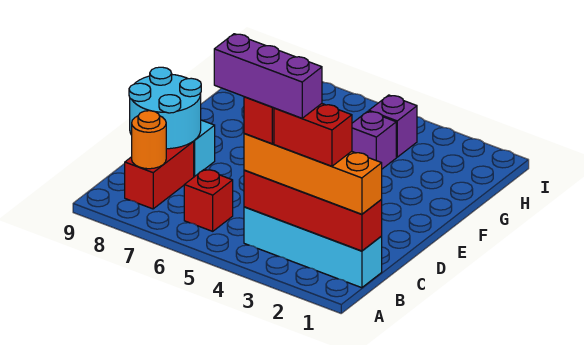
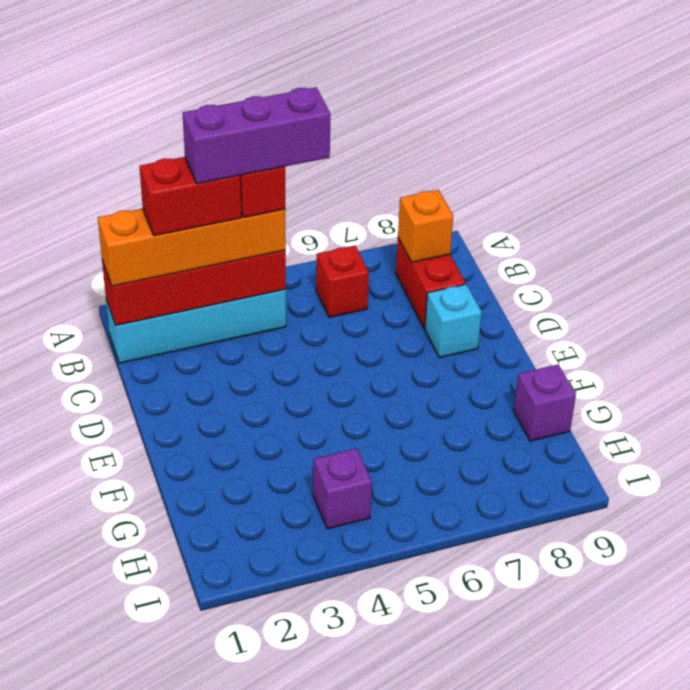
orange round brick B8 level 2 -> orange brick B8 level 2
cyan round brick C8:D9 level 2 -> none
purple brick G4 level 1 -> purple brick G9 level 1

